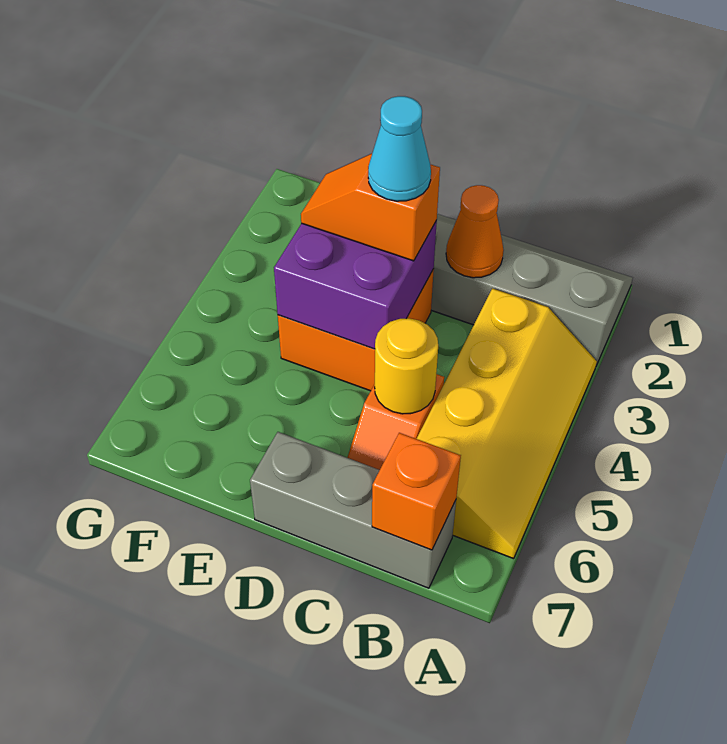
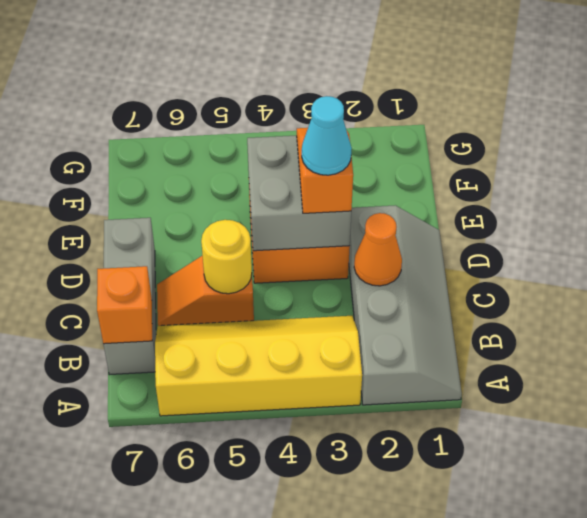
yellow slope A3:B6 level 1 top B -> yellow slope A3:B6 level 1 top A
purple brick D3:E4 level 2 -> grey brick D3:E4 level 2

